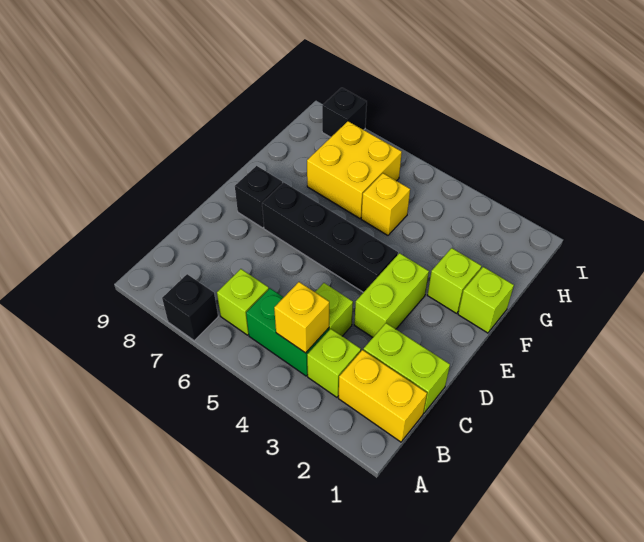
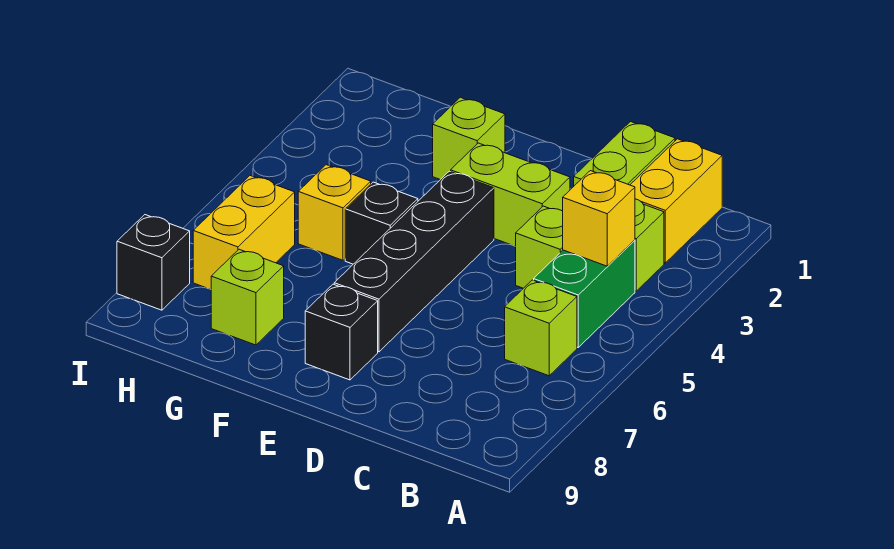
black brick A7 level 1 -> black brick F5 level 1
lime brick F1 level 1 -> lime brick G8 level 1
yellow brick G6:H7 level 1 -> yellow brick H6:H7 level 1

